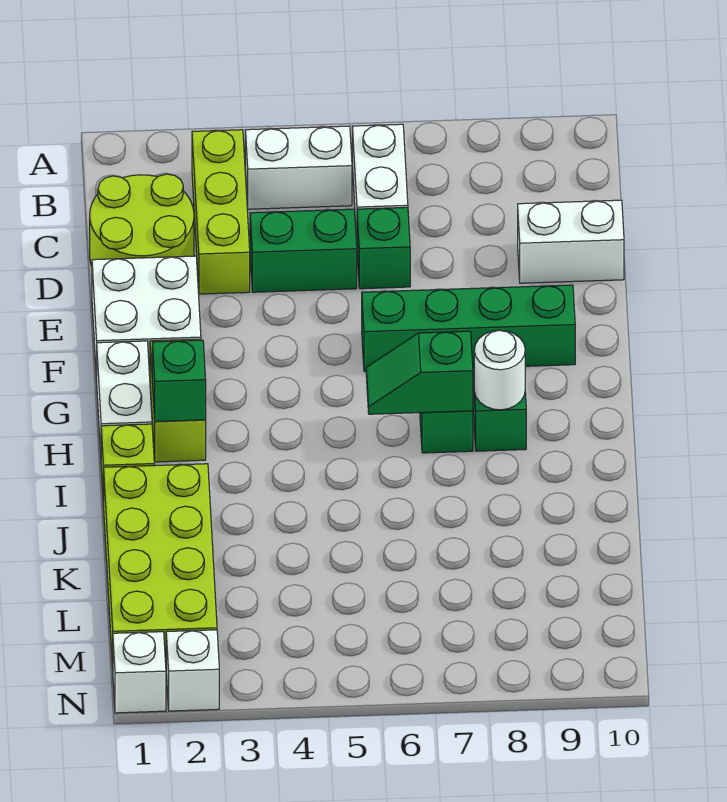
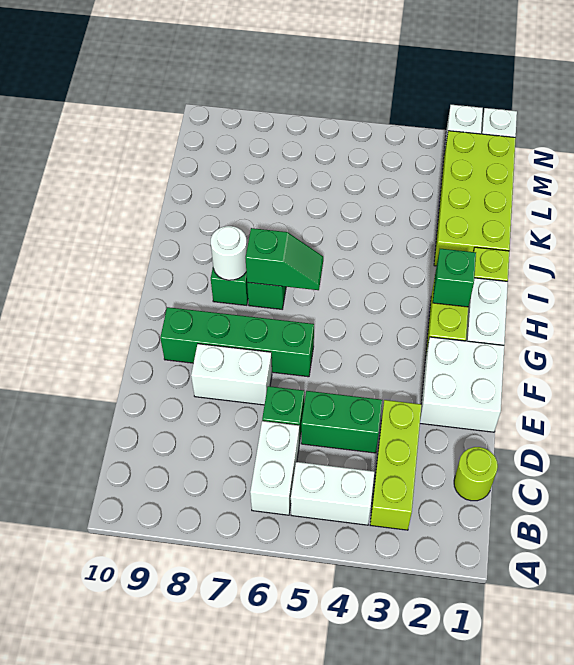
lime round brick C1:D2 level 1 -> lime round brick C1 level 1
white brick D9:D10 level 1 -> white brick E7:E8 level 1

